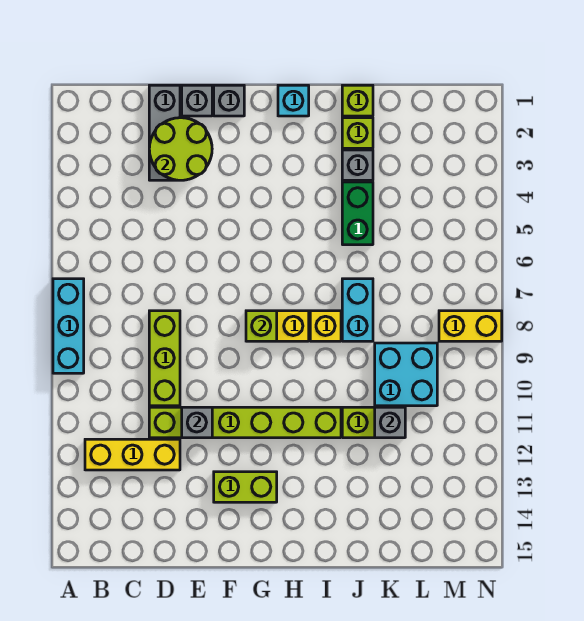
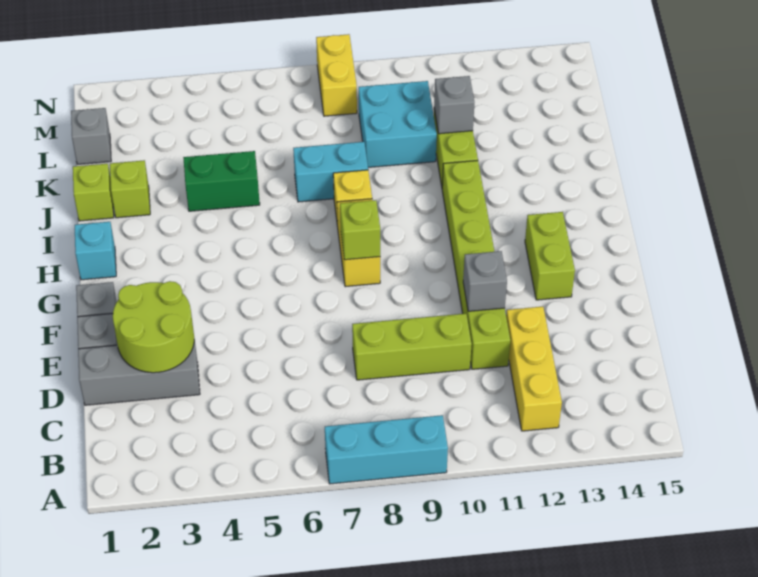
grey brick J3 level 1 -> grey brick L1 level 1

